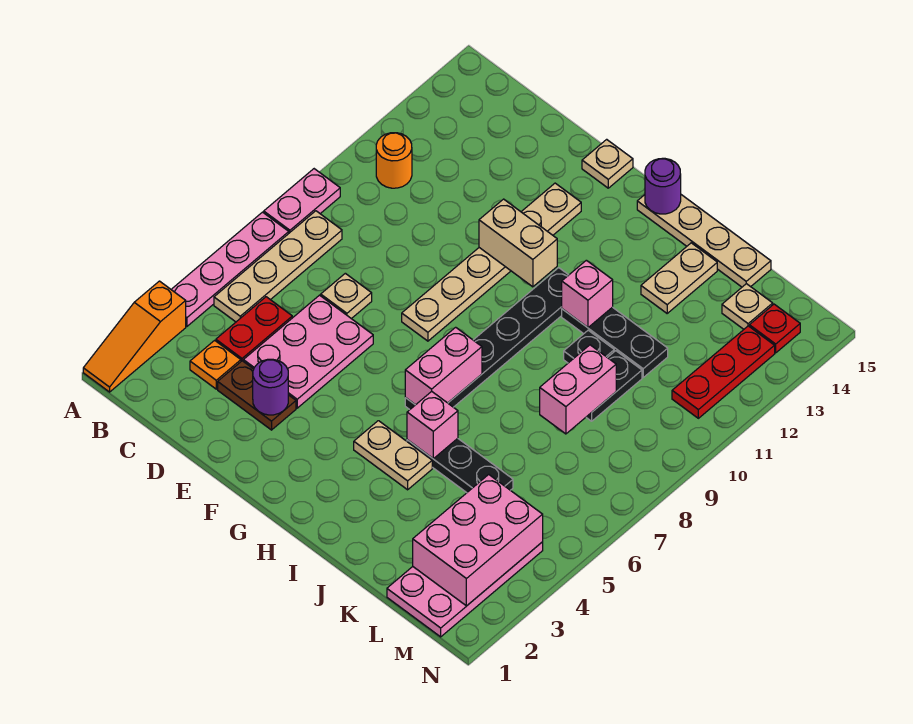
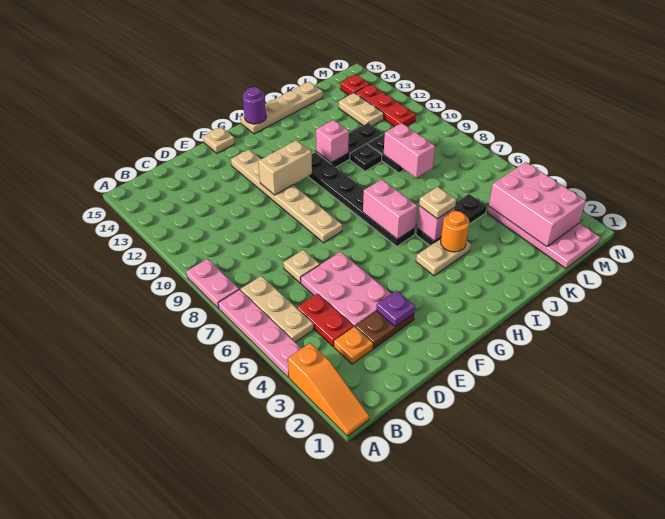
tan plate B5:B8 level 1 -> tan plate B5:B7 level 1
orange round brick B11 level 1 -> orange round brick I4 level 2
purple round brick E3 level 2 -> purple plate E3 level 2
tan plate J13:J14 level 1 -> tan plate L12:L13 level 1
tan plate L14 level 1 -> tan plate I5 level 3

